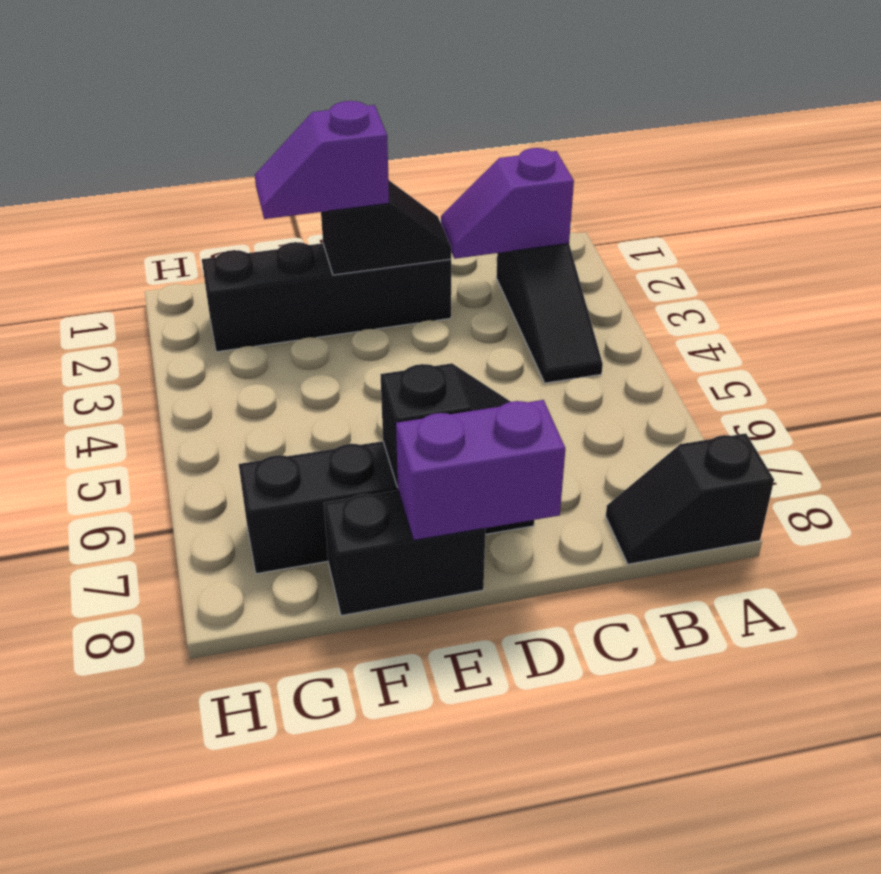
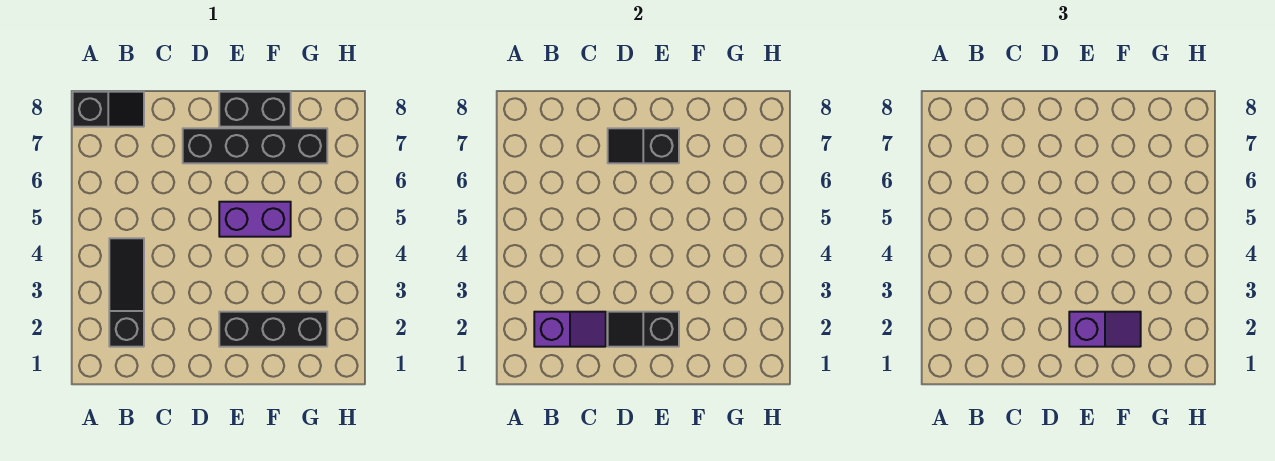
black brick D2:G2 level 1 -> black brick E2:G2 level 1
purple brick D8:E8 level 2 -> purple brick E5:F5 level 1

